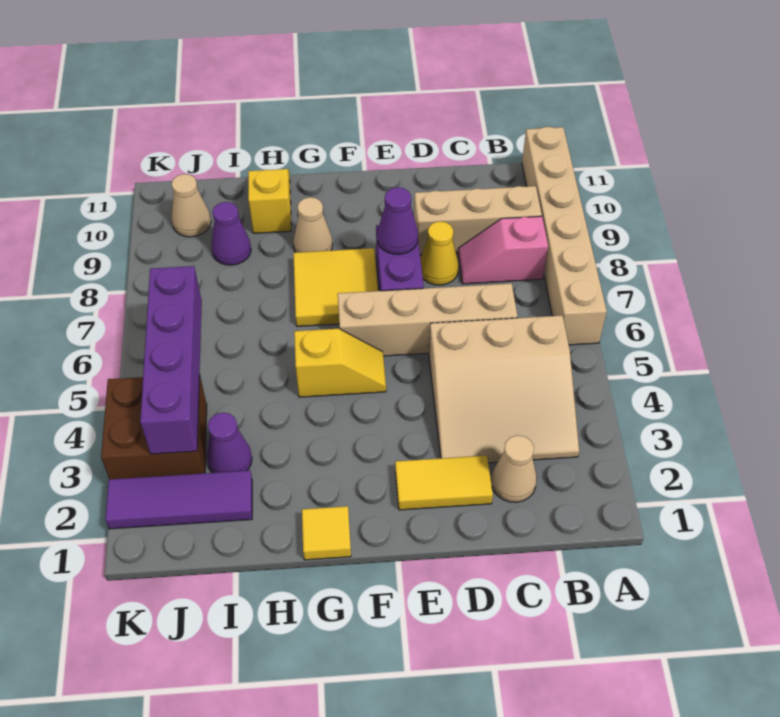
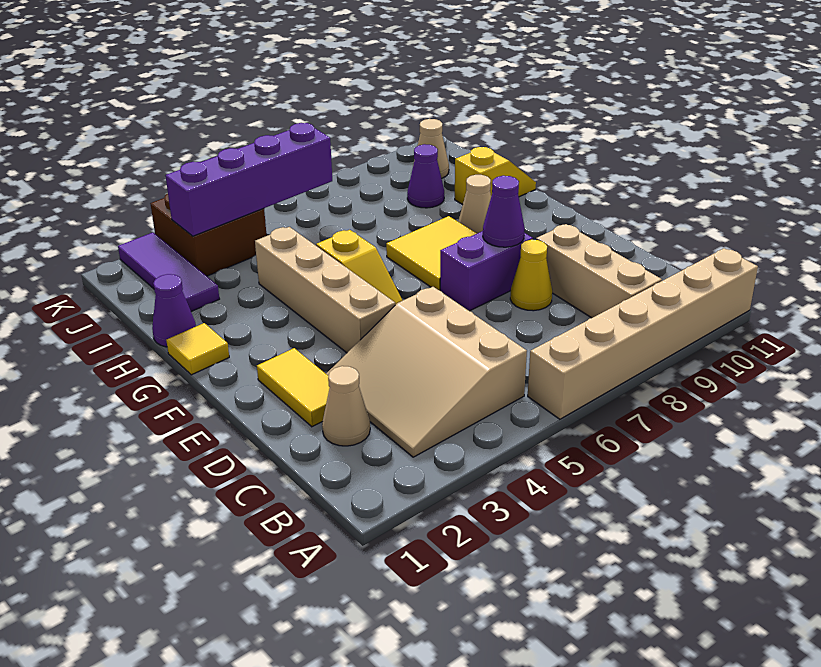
pink slope B8:C8 level 1 top B -> none
tan brick C6:F6 level 1 -> tan brick E4:H4 level 1
purple cone I3 level 1 -> purple cone H1 level 1

